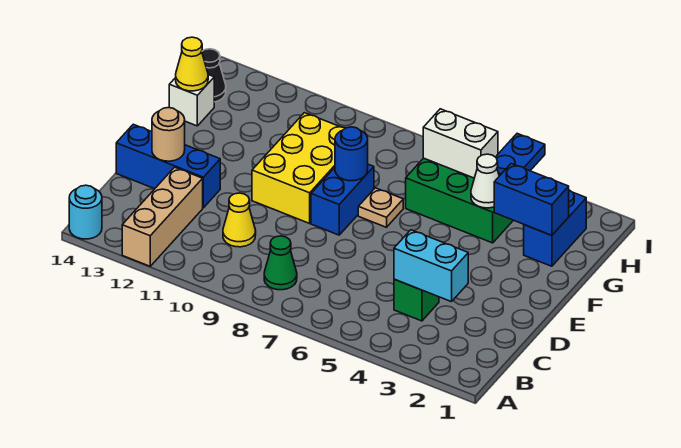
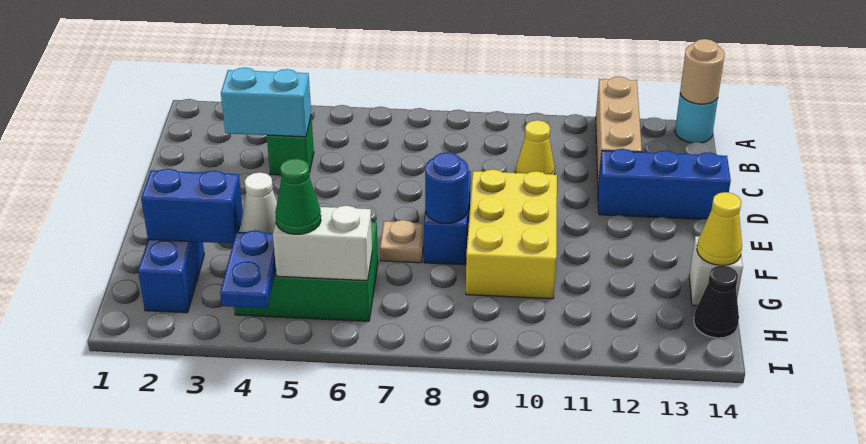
green cone B8 level 1 -> green cone H5 level 3
tan round brick D13 level 2 -> tan round brick A14 level 2

